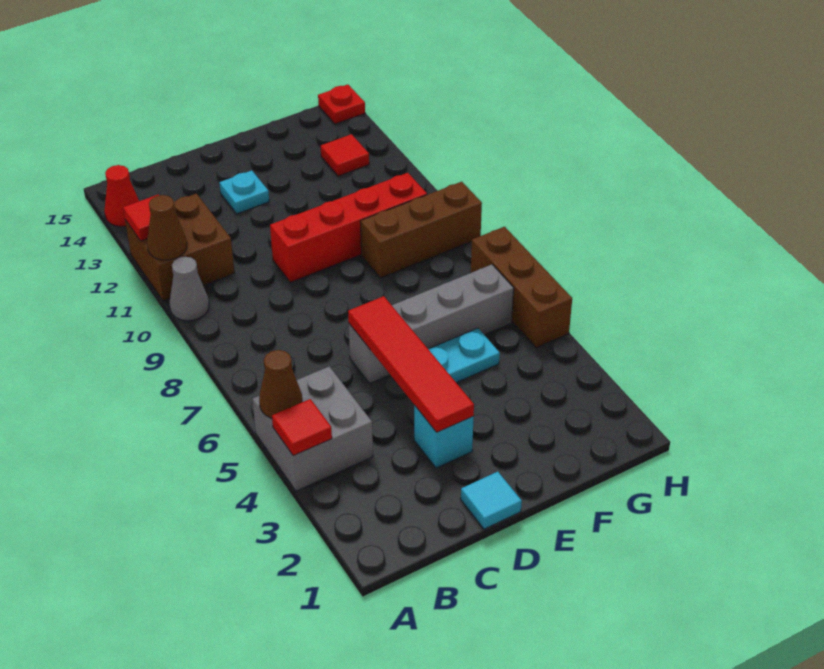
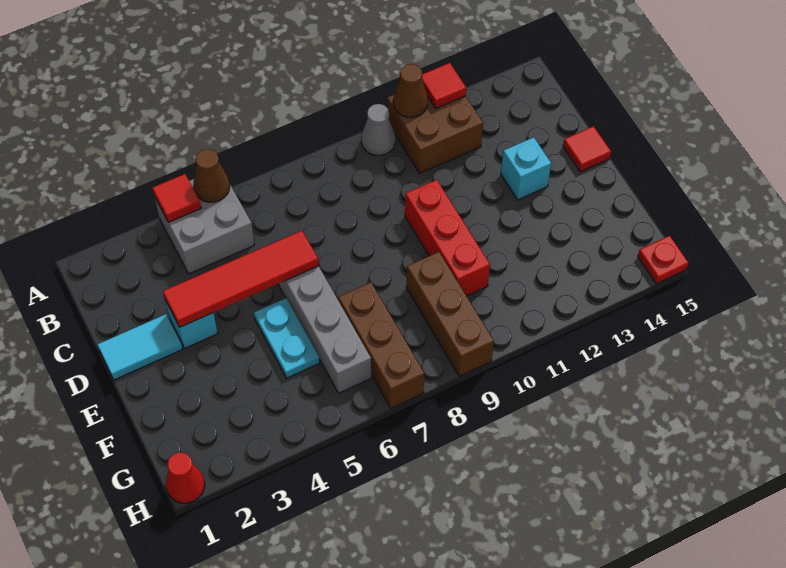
red cone A14 level 1 -> red cone H1 level 1
cyan tile D1 level 1 -> cyan tile D1:D2 level 1
red brick D10:G10 level 1 -> red brick D10:F10 level 1
cyan plate D13 level 1 -> cyan brick D13 level 1
red tile G13 level 1 -> red tile D15 level 1
brown brick H5:H7 level 1 -> brown brick F7:H7 level 1

